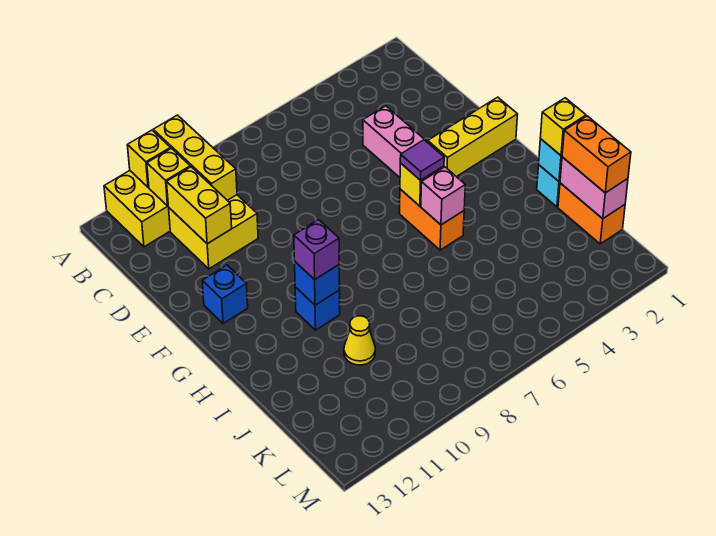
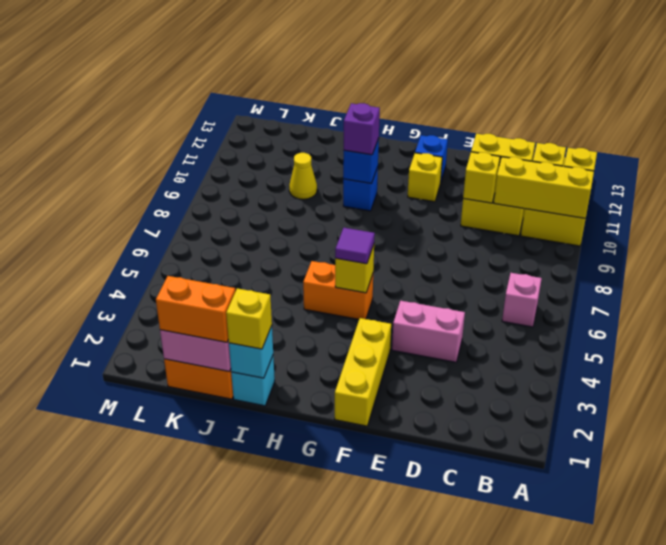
none -> yellow brick D10 level 2
none -> yellow brick F11 level 1
pink brick H5 level 2 -> pink brick B6 level 1

